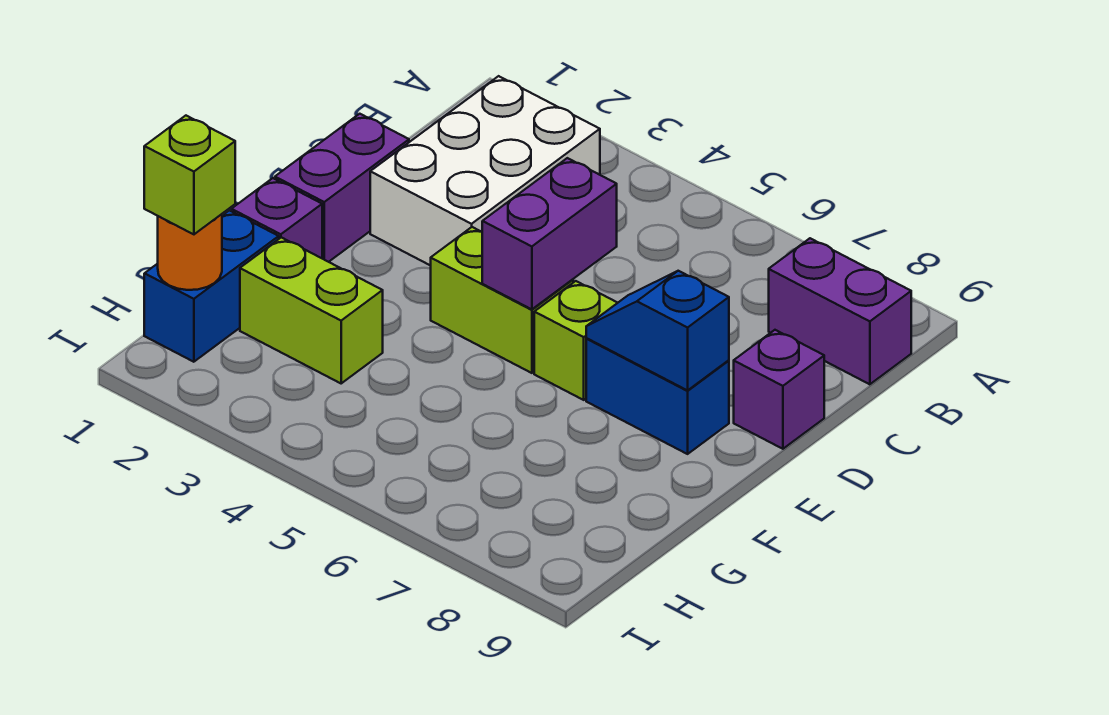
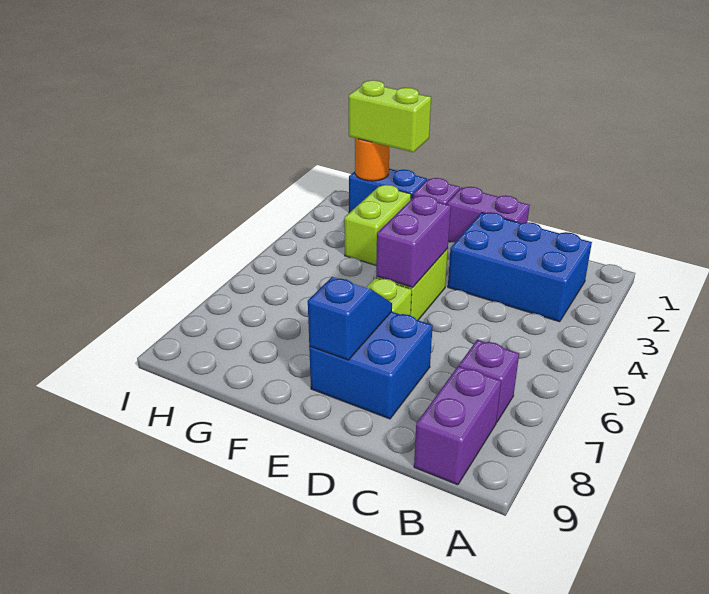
white brick B2:D3 level 1 -> blue brick B2:D3 level 1
purple brick D5:E5 level 2 -> purple brick E4:E5 level 2
purple brick D9 level 1 -> purple brick B7 level 1
blue brick E7:E8 level 1 -> blue brick D7:E8 level 1
lime brick H1 level 3 -> lime brick G1:H1 level 3

